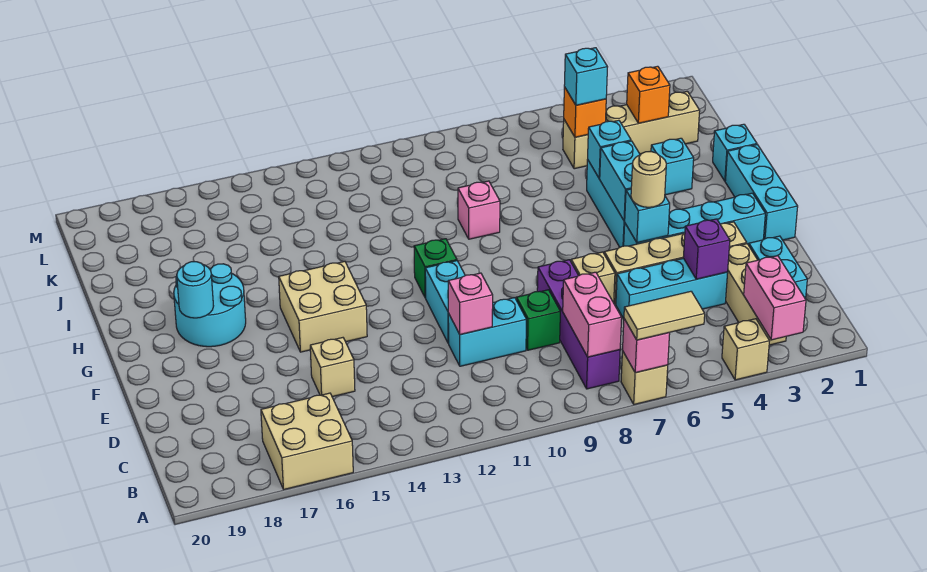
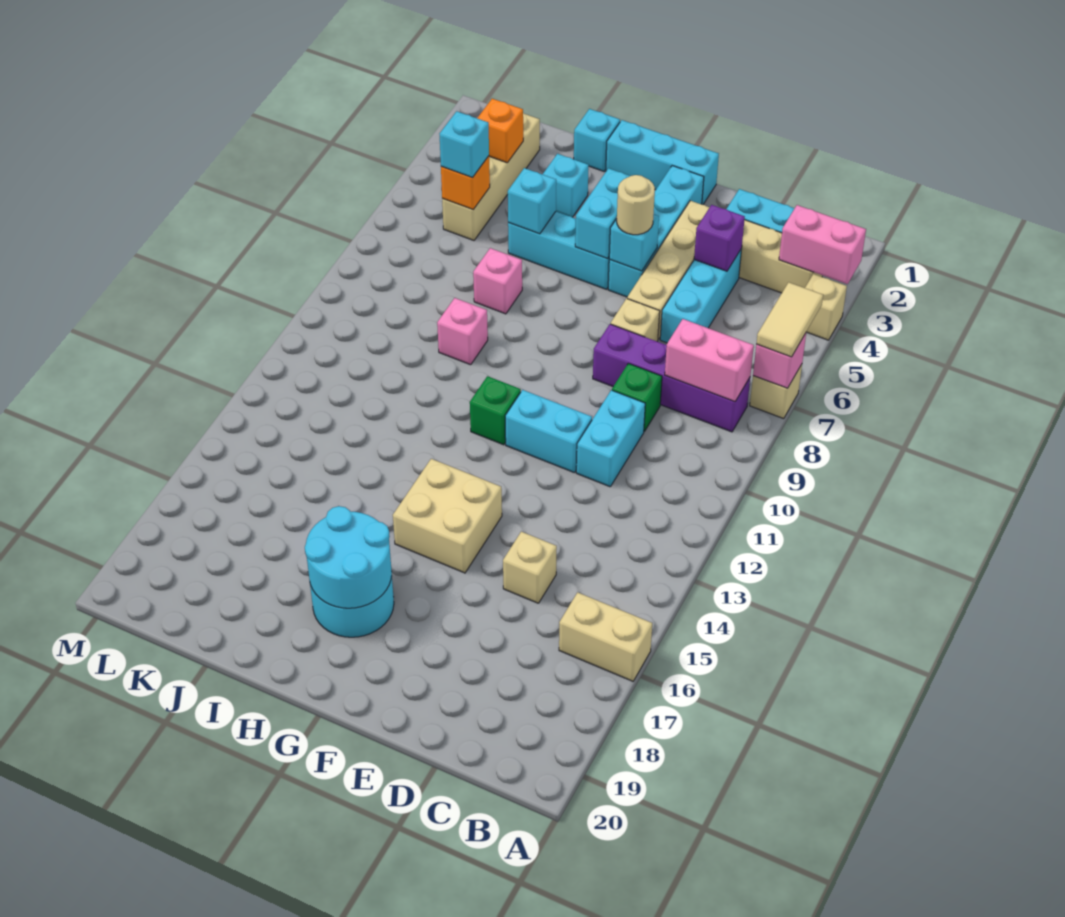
tan brick A16:B17 level 1 -> tan brick A16:B16 level 1
pink brick D11 level 2 -> pink brick I7 level 1
cyan brick G5:H5 level 2 -> cyan brick G4:G5 level 2
cyan round brick G18 level 2 -> cyan round brick G17:H18 level 2

